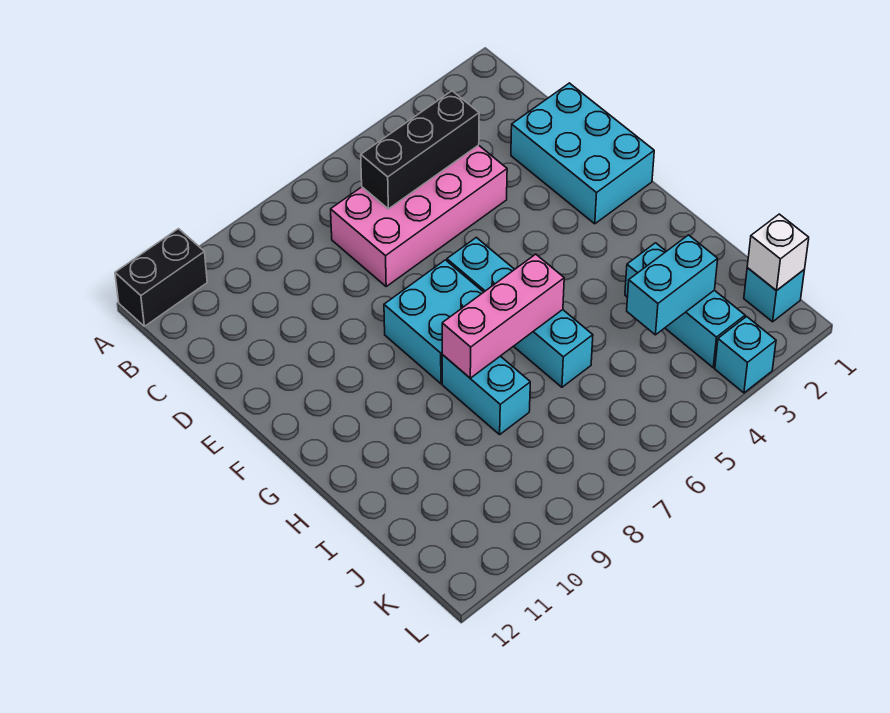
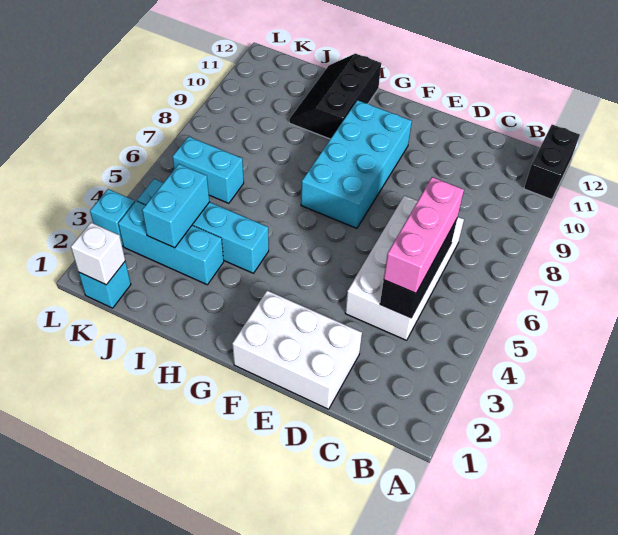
pink brick C4:D7 level 1 -> white brick C4:D7 level 1
cyan brick D1:F2 level 1 -> white brick D1:F2 level 1
cyan brick F6:I6 level 1 -> cyan brick H4:K4 level 1
cyan brick F7:G8 level 1 -> cyan brick F7:G10 level 1
pink brick H6:H8 level 2 -> pink brick C4:C6 level 3
cyan brick H8:I8 level 1 -> cyan brick J6:K6 level 1
none -> black slope H10:I12 level 1 top H

